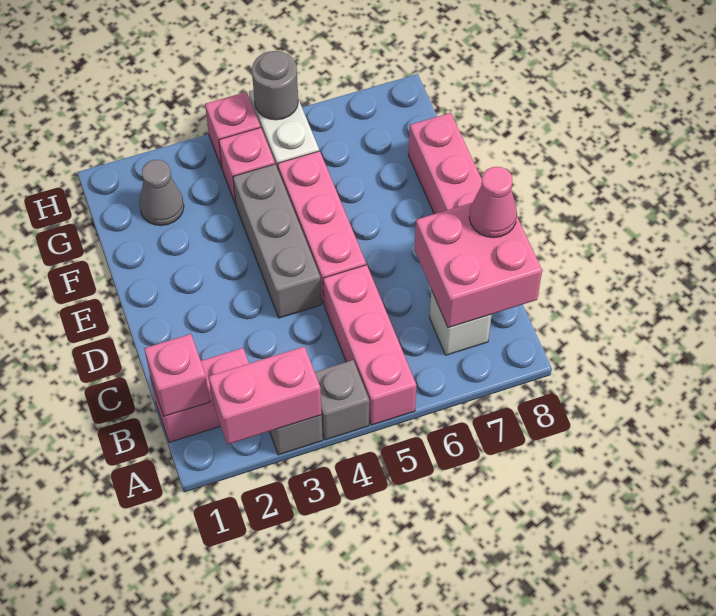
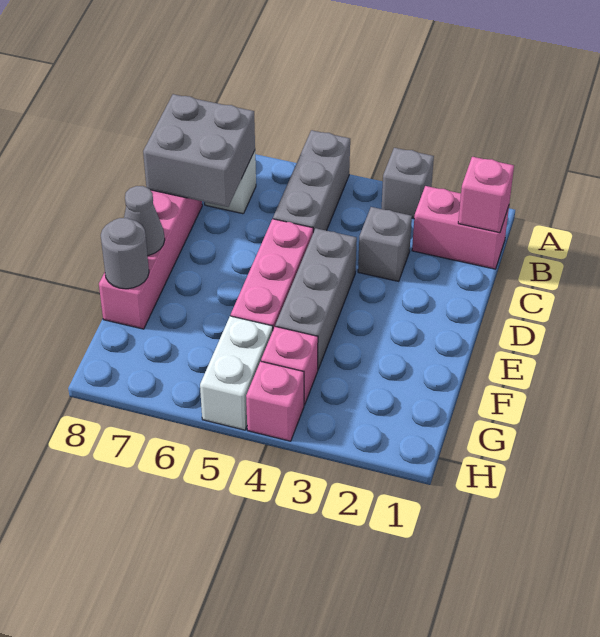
pink brick A2:A3 level 2 -> none
grey brick A4 level 1 -> grey brick C3 level 1
pink brick A5:C5 level 1 -> grey brick A5:C5 level 1
pink brick B7:C8 level 2 -> grey brick B7:C8 level 2
pink cone C8 level 3 -> none
grey cone G2 level 1 -> grey cone E8 level 2
grey round brick H5 level 2 -> grey round brick F8 level 2

